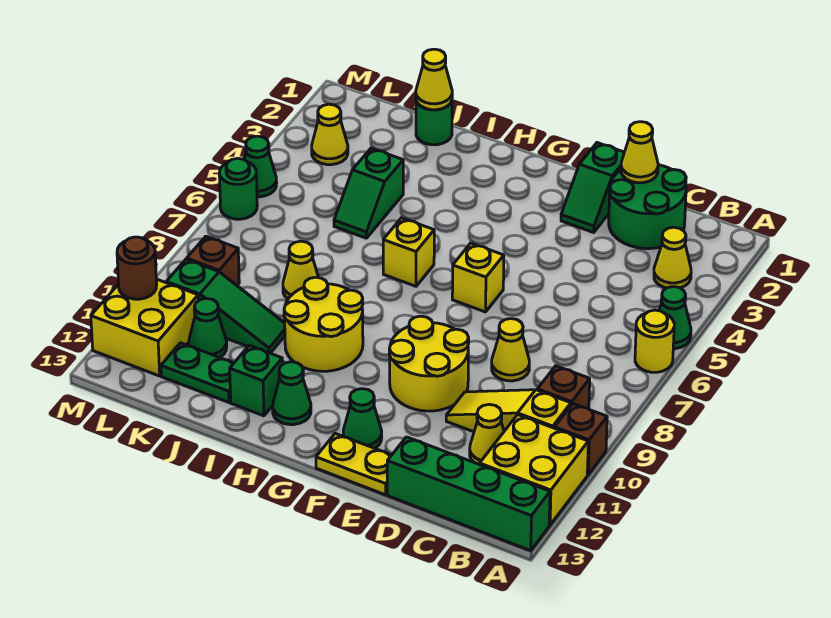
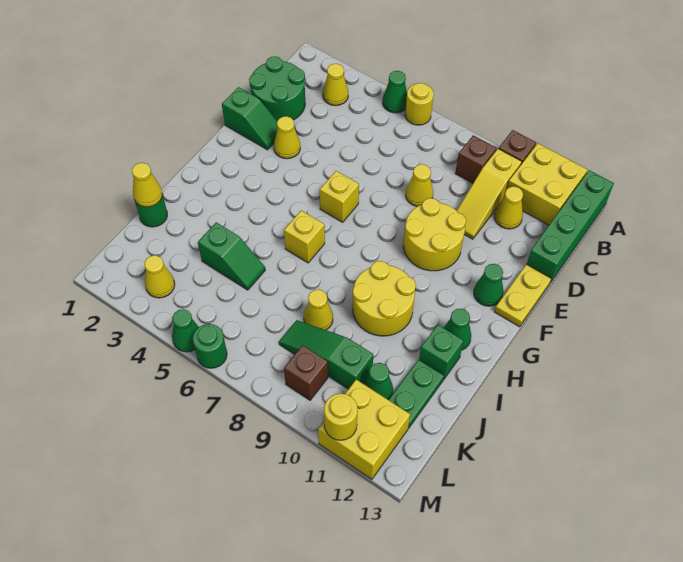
yellow cone D1 level 2 -> yellow cone E3 level 1
green slope J10:L10 level 1 top L -> green slope K8:K10 level 1 top 10
brown round brick M11 level 2 -> yellow round brick M11 level 2

